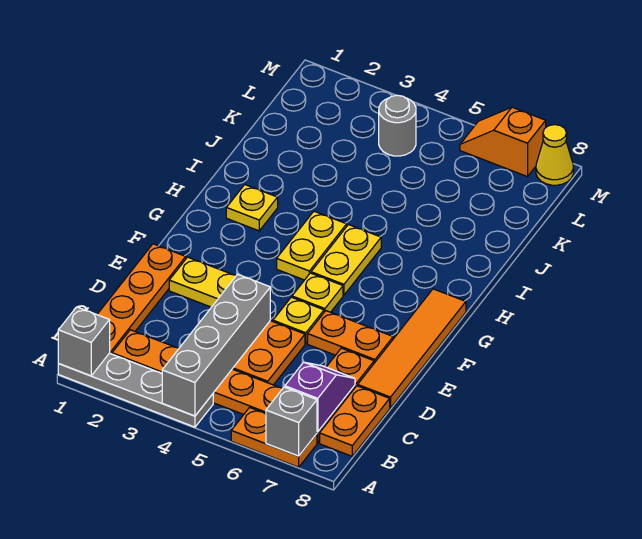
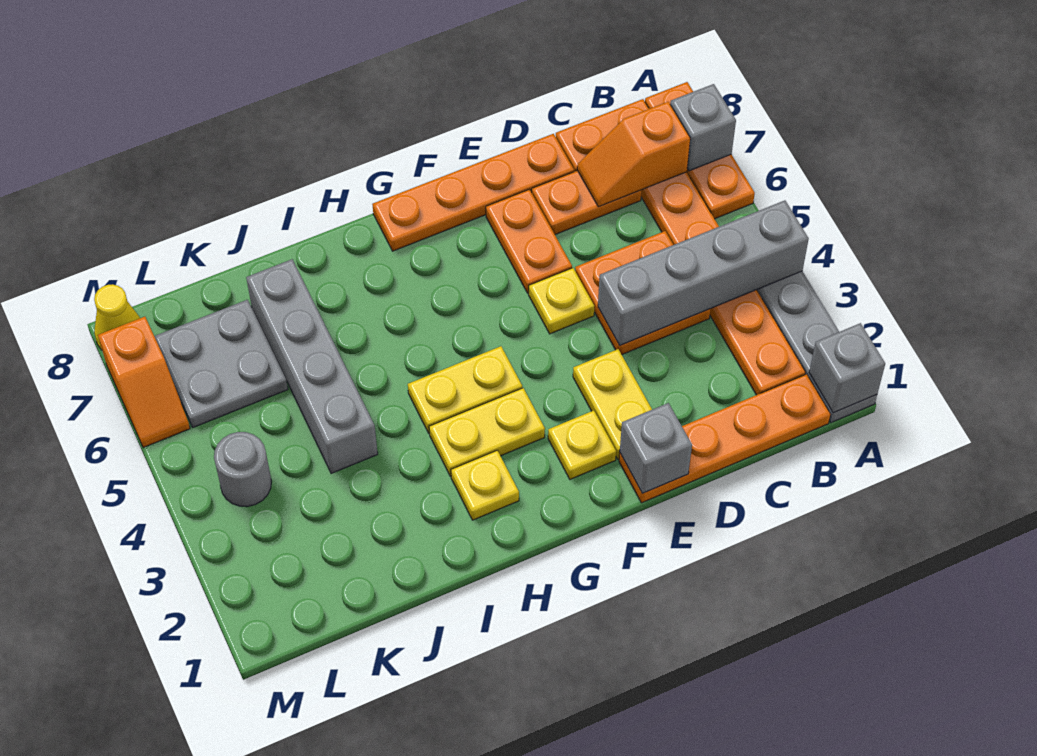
orange plate A6:A7 level 1 -> orange plate A6:A8 level 1
purple slope B7:C7 level 2 top B -> orange slope B7:C7 level 2 top B
orange tile D8:G8 level 1 -> orange plate D8:G8 level 1
none -> grey brick E1 level 2
yellow plate F5 level 1 -> yellow plate F2 level 1
yellow plate G5:H5 level 1 -> yellow plate G3:H3 level 1
none -> grey brick J4:J7 level 1
none -> grey plate K6:L7 level 1

